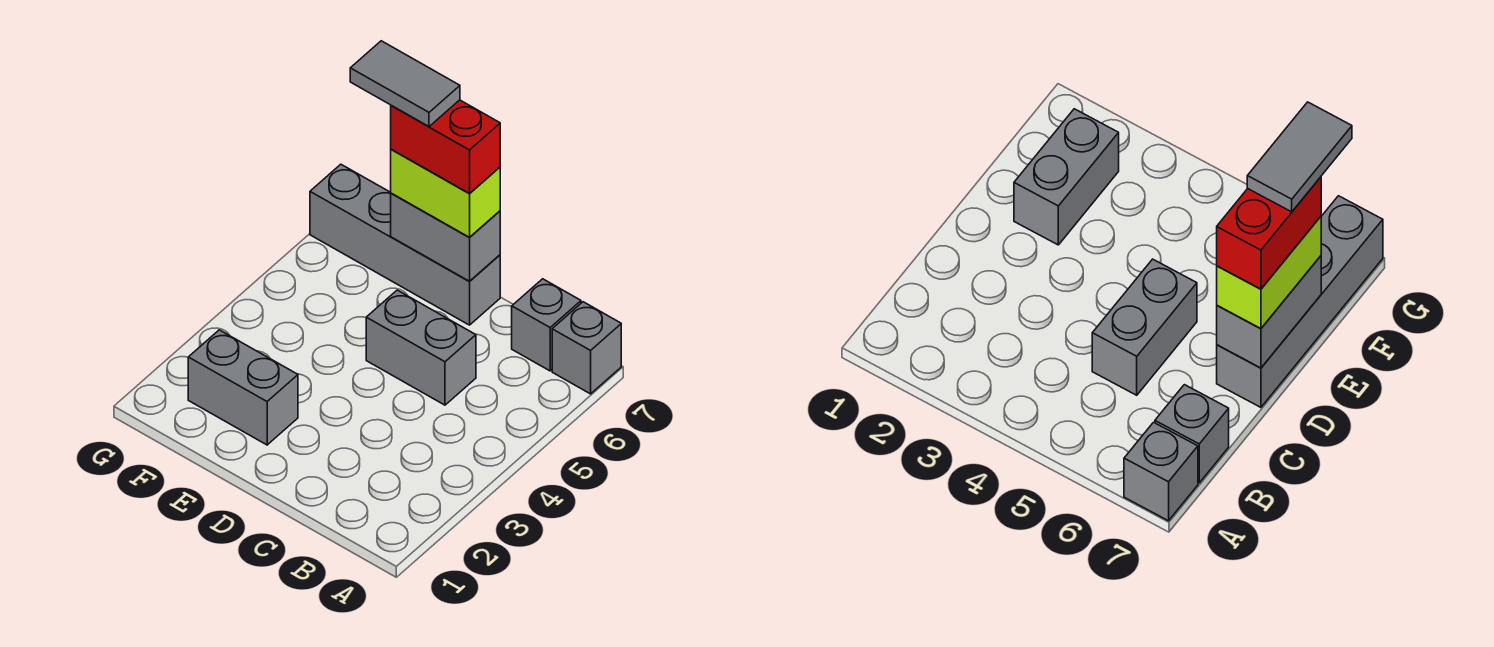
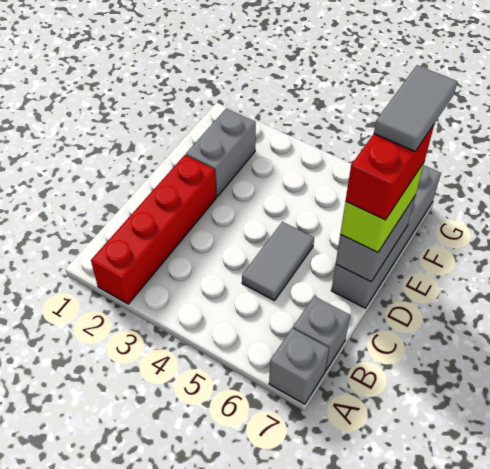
none -> red brick A2:D2 level 1
grey brick C5:D5 level 1 -> grey tile C5:D5 level 1

